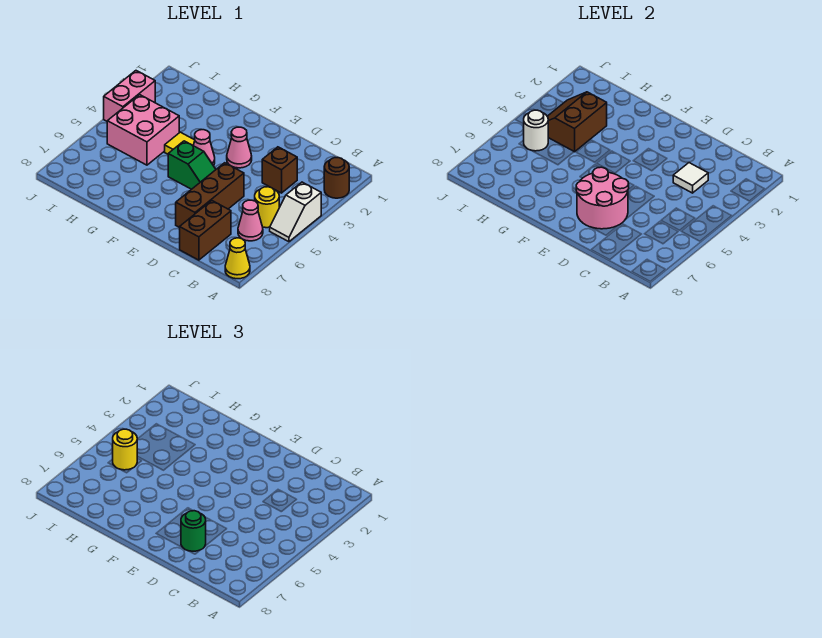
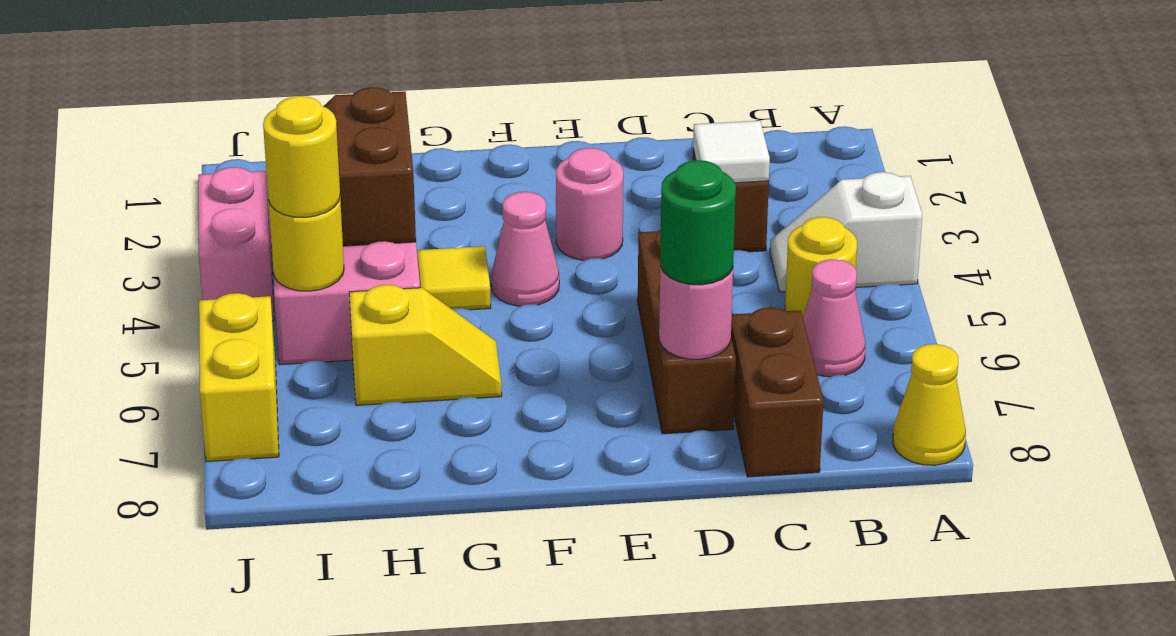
brown round brick A2 level 1 -> none
white slope A4:A5 level 1 top 4 -> white slope A4:B4 level 1 top A
pink round brick D6:E7 level 2 -> pink round brick D7 level 2
pink cone E3 level 1 -> pink round brick E3 level 1
green slope E5:F5 level 1 top F -> none
none -> yellow slope G6:H6 level 1 top H
white round brick I5 level 2 -> yellow round brick I5 level 2
none -> yellow brick J6:J7 level 1

